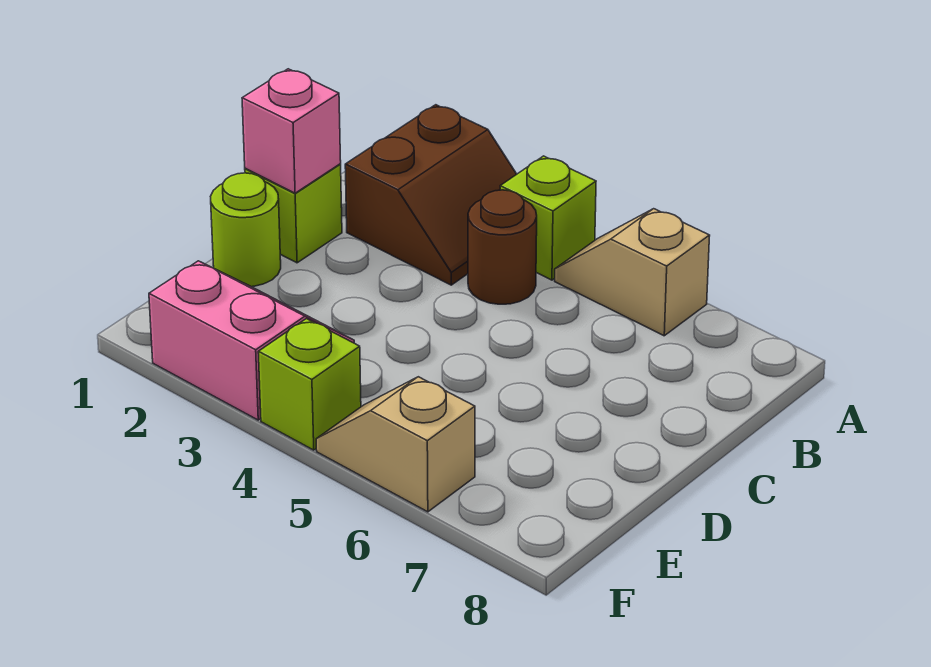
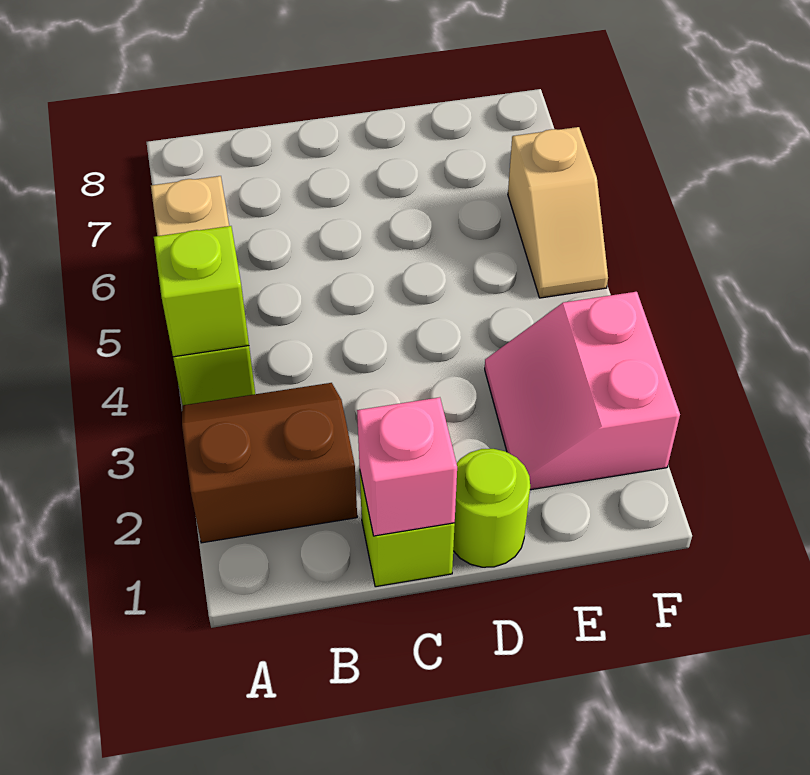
brown round brick B4 level 1 -> none
lime brick F4 level 1 -> lime brick A4 level 2

